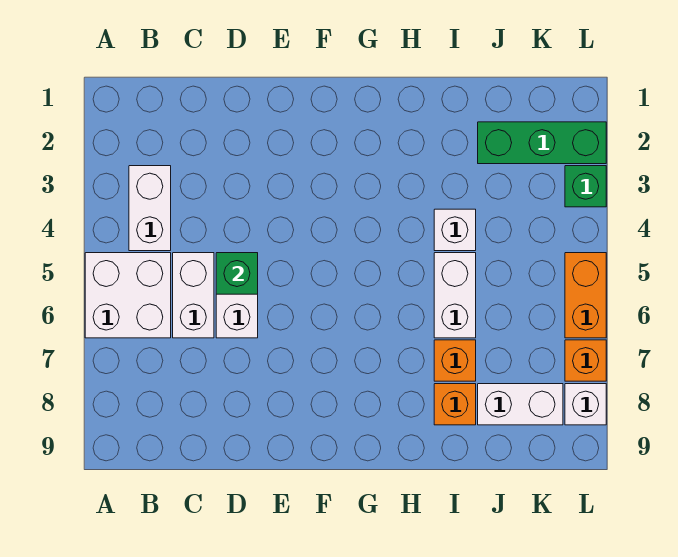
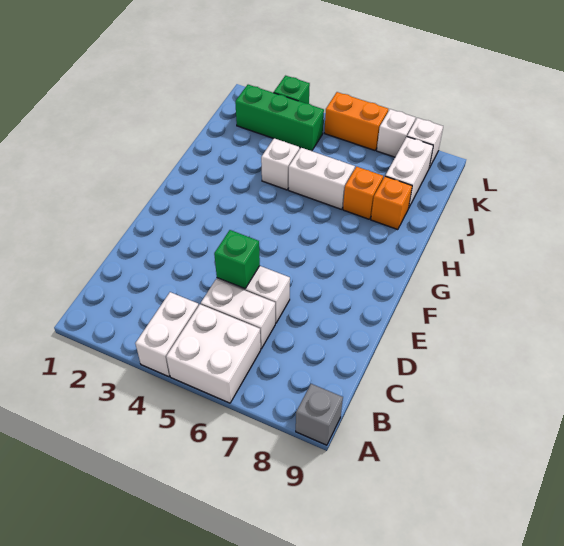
none -> grey brick A9 level 1
white brick B3:B4 level 1 -> white brick A4:B4 level 1
green brick J2:L2 level 1 -> green brick K2:K4 level 1
orange brick L7 level 1 -> white brick L7 level 1

